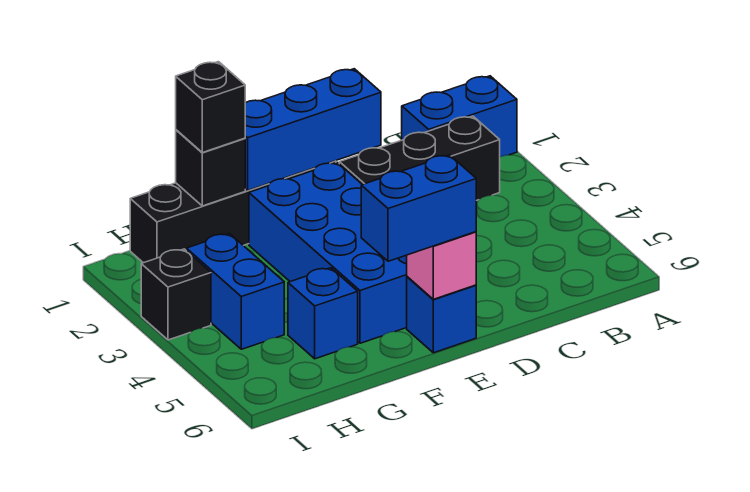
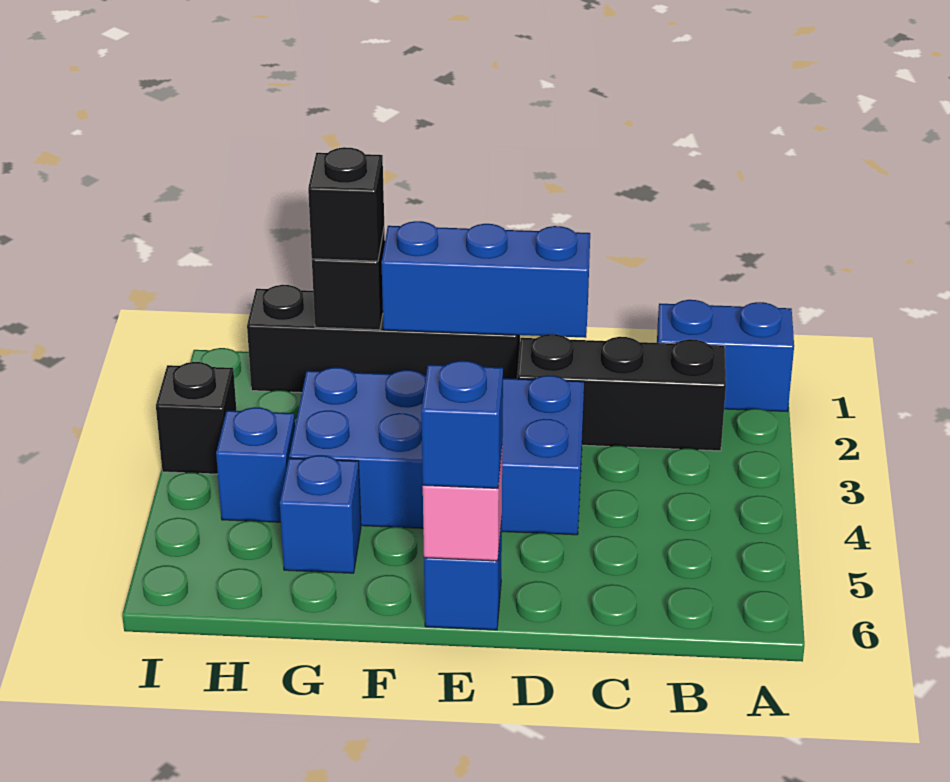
blue brick E2:F5 level 1 -> blue brick D3:G4 level 1
blue brick E6:F6 level 3 -> blue brick E6 level 3
blue brick H3:H4 level 1 -> blue brick H4 level 1

